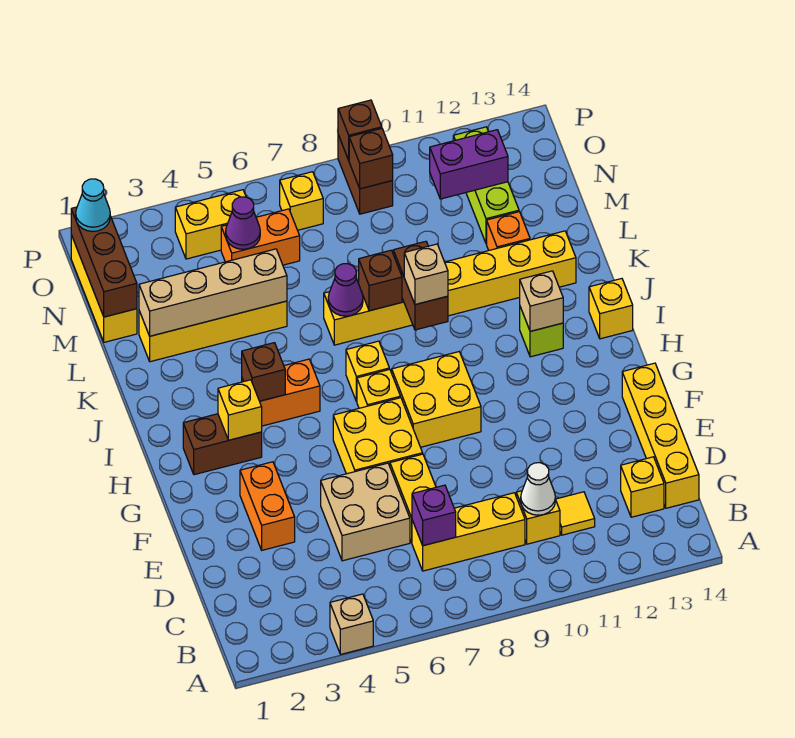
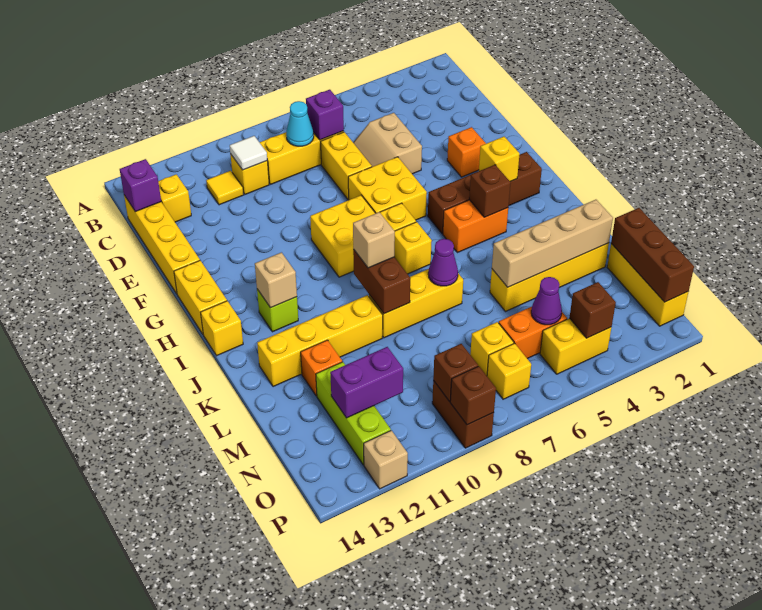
tan brick A4 level 1 -> tan brick P12 level 1
white cone C10 level 2 -> white tile C10 level 2
none -> purple brick C14 level 2
tan brick D5:E6 level 1 -> tan slope D5:E6 level 1 top 5
orange brick E3:F3 level 1 -> orange brick F3 level 1
none -> yellow brick G14:H14 level 1
brown brick H2:H3 level 1 -> brown brick H2:H5 level 1
brown brick K8 level 2 -> brown brick O4 level 2
none -> yellow brick N7 level 1
cyan cone O1 level 3 -> cyan cone C8 level 2

